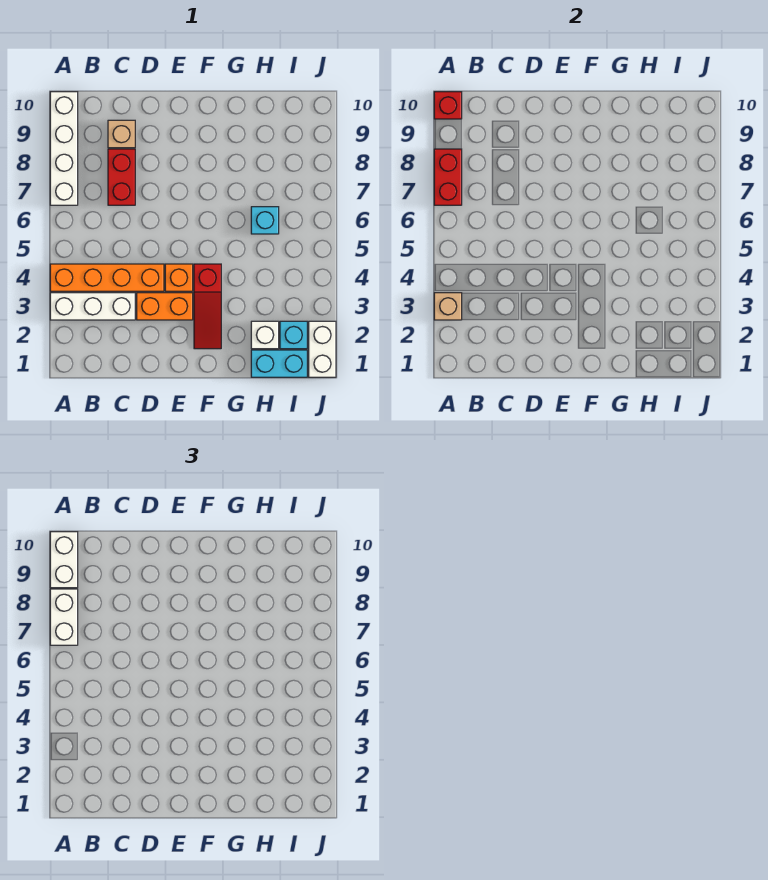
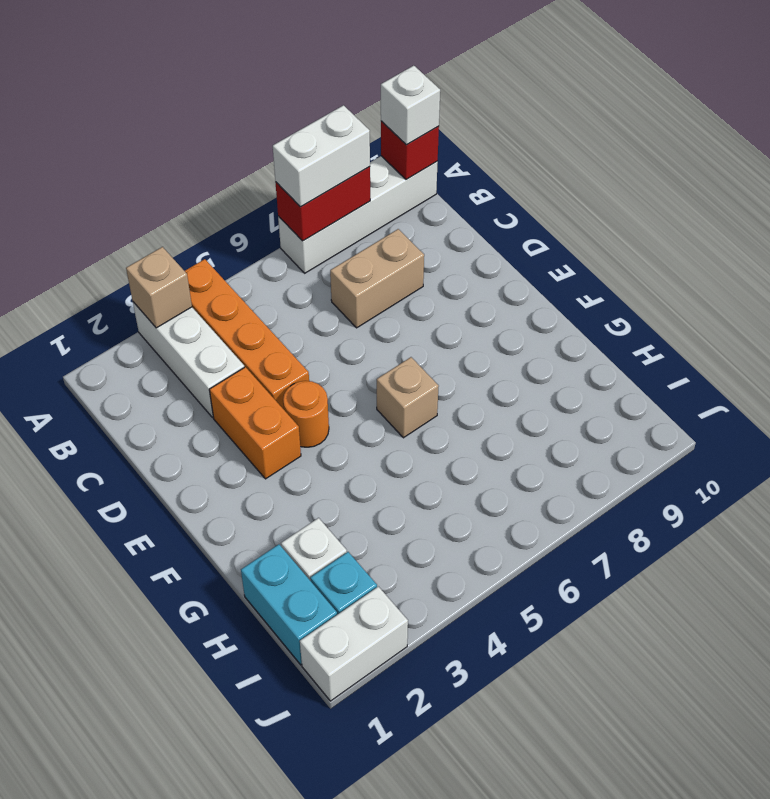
white brick A9:A10 level 3 -> white brick A10 level 3
red brick C7:C8 level 1 -> tan brick C7:C8 level 1
tan brick C9 level 1 -> tan brick F6 level 1
orange brick E4 level 1 -> orange round brick E4 level 1
red slope F2:F4 level 1 top 4 -> none
cyan brick H6 level 1 -> none

